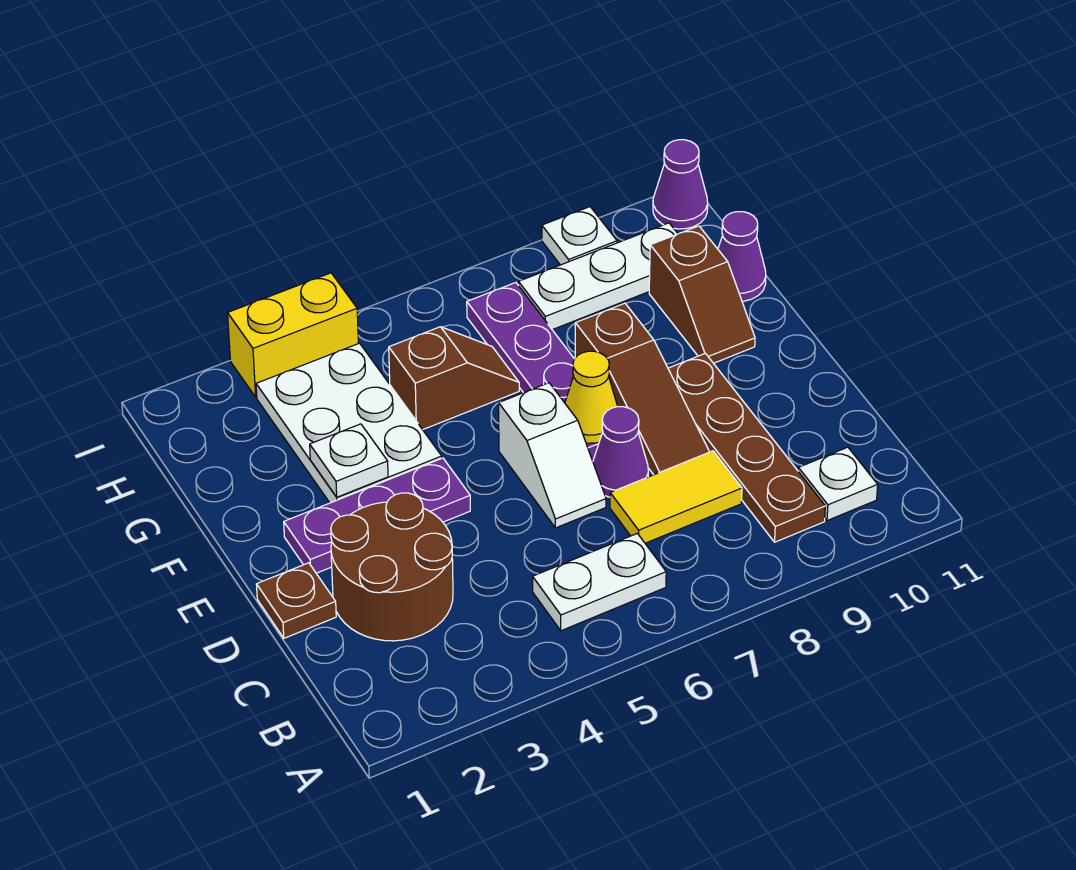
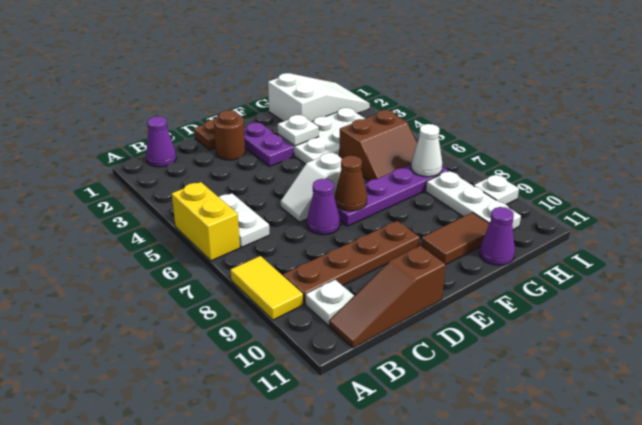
brown round brick C2:D3 level 1 -> brown round brick D2 level 1
yellow tile C7:C8 level 1 -> yellow tile A8:A9 level 1
brown slope D8:F8 level 1 top F -> brown slope B11:D11 level 1 top D
purple plate E2:E4 level 1 -> purple plate E2:E3 level 1
yellow cone E7 level 2 -> brown cone E7 level 2
brown slope F10:G10 level 1 top G -> brown tile F10:G10 level 1
none -> white slope G1:I2 level 1 top G
brown slope G5:G6 level 1 top 5 -> brown slope G5:H6 level 1 top 5
none -> white cone H7 level 2
yellow brick I3:I4 level 1 -> yellow brick A5:A6 level 1
purple cone I11 level 1 -> purple cone B1 level 1

